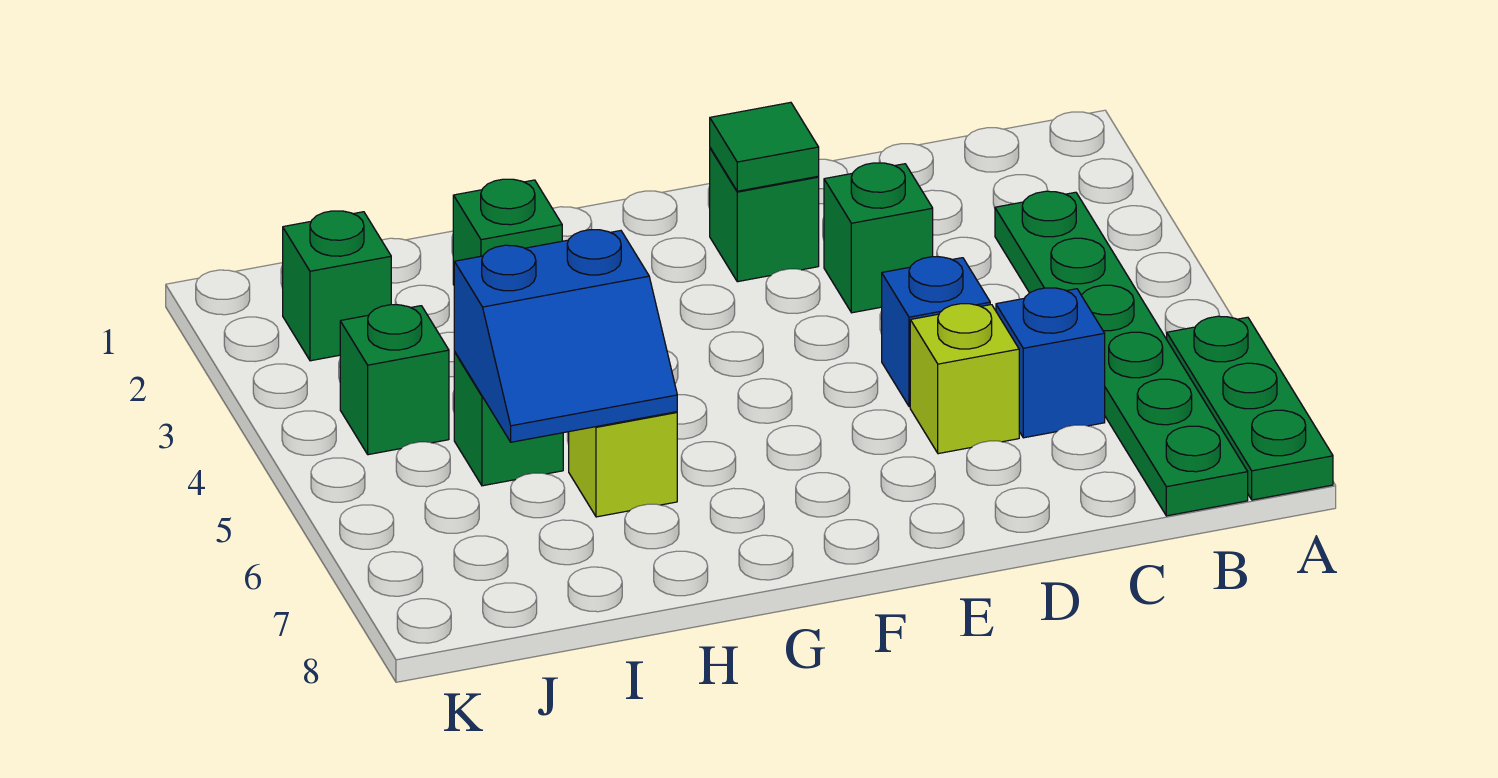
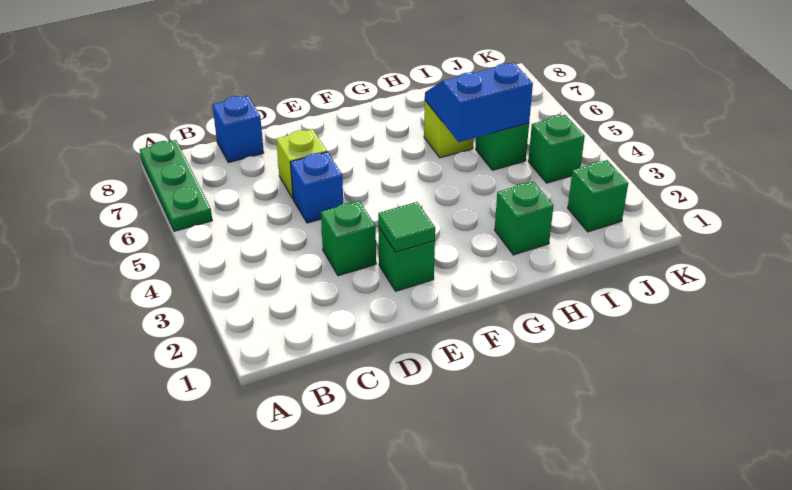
green plate B3:B8 level 1 -> none
blue brick C6 level 1 -> blue brick C8 level 1

